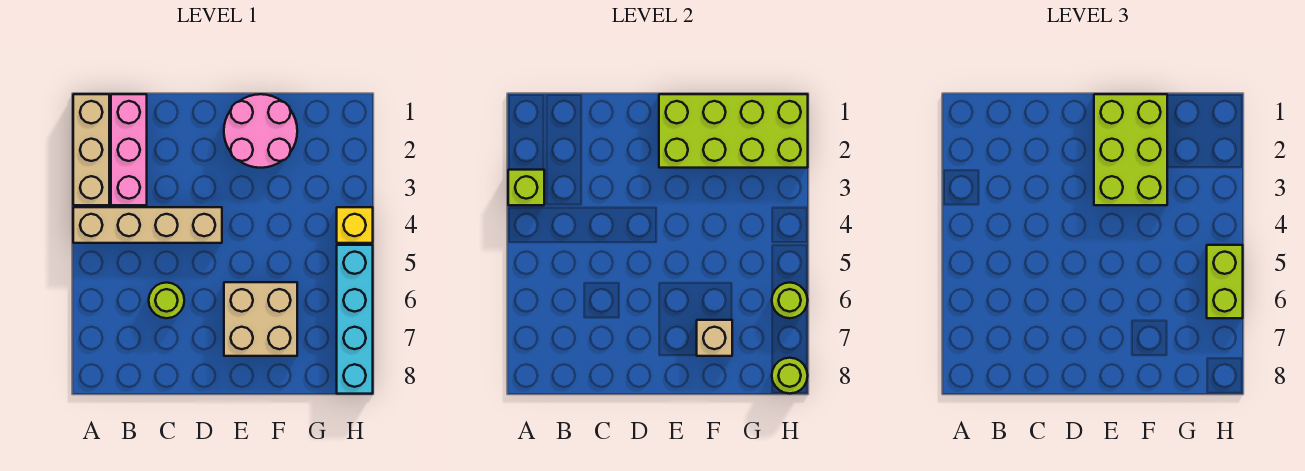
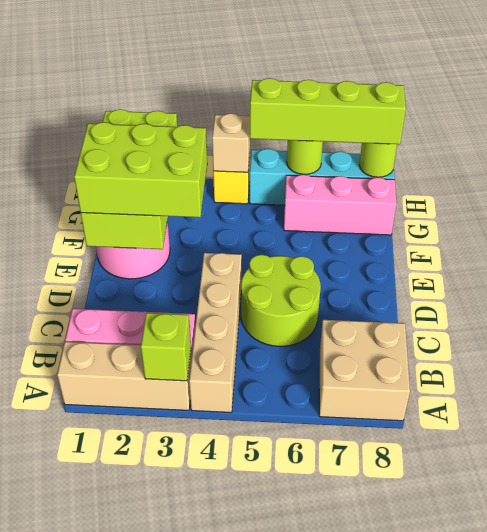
lime round brick C6 level 1 -> lime round brick C5:D6 level 1
tan brick E6:F7 level 1 -> tan brick A7:B8 level 1
tan brick F7 level 2 -> tan brick H4 level 2
none -> pink brick G6:G8 level 1
lime brick H5:H6 level 3 -> lime brick H5:H8 level 3

